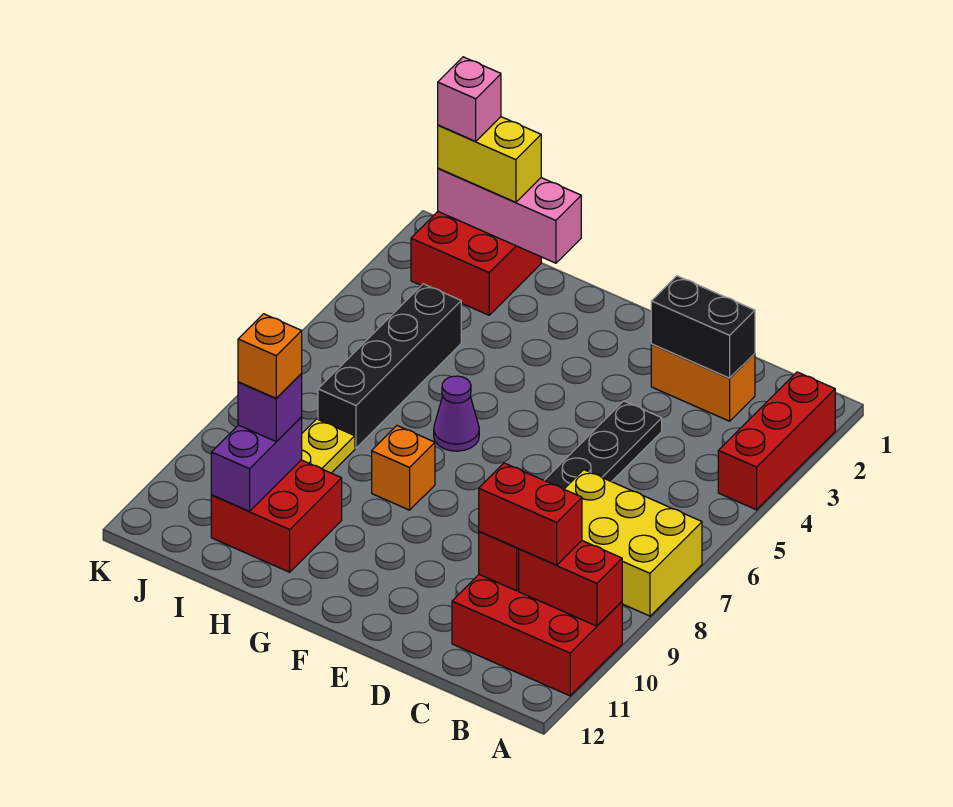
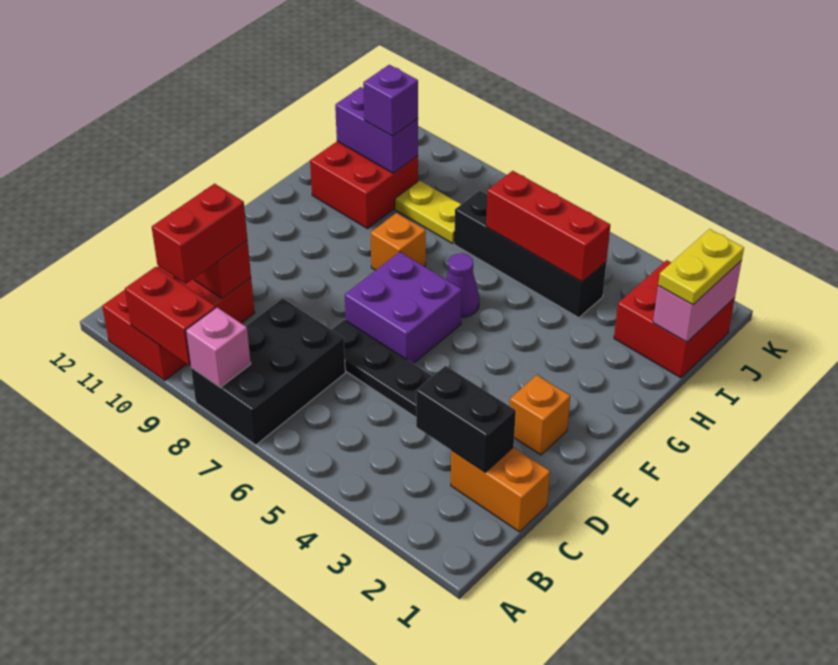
red brick A2:A4 level 1 -> red brick I4:I6 level 2
yellow brick A7:C8 level 1 -> black brick A7:C8 level 1
red brick A10:B10 level 2 -> red brick A9:A10 level 2
orange brick C2:D2 level 1 -> orange brick C1:C2 level 1
black brick C2:D2 level 2 -> black brick C2:C3 level 2
none -> purple brick E6:F7 level 1
pink brick H1:J1 level 2 -> pink brick I1:J1 level 2
yellow brick I1:J1 level 3 -> yellow plate I1:J1 level 3
orange brick I10 level 4 -> orange brick E2 level 1
pink brick J1 level 4 -> pink brick A8 level 2

